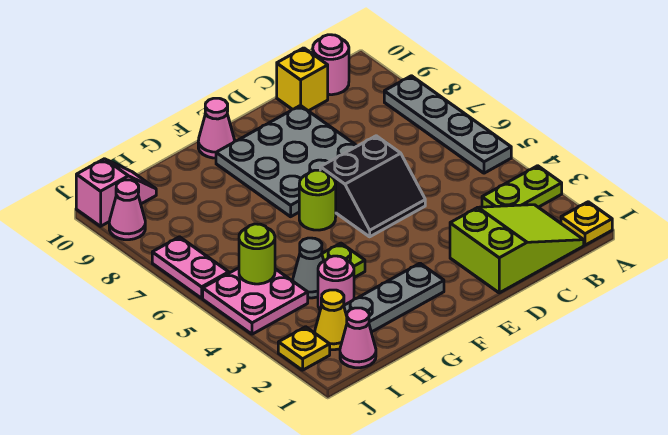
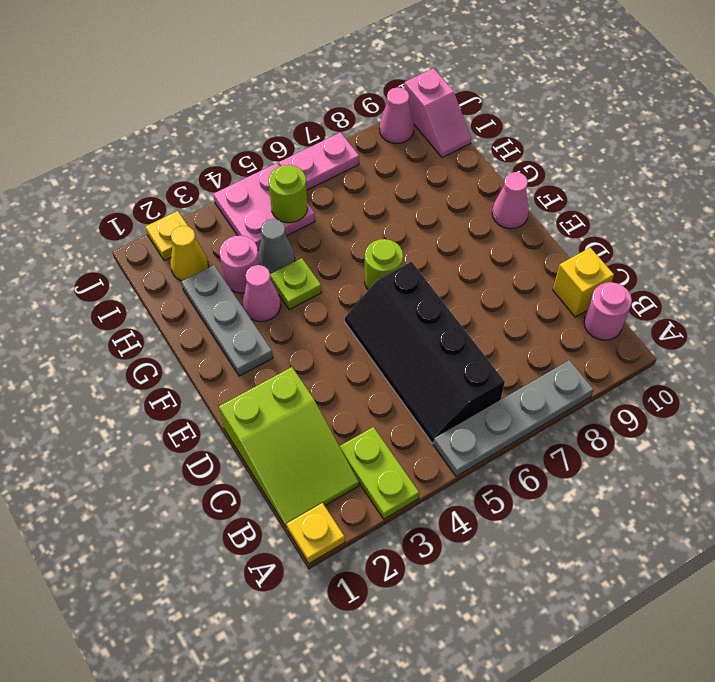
black slope D5:E6 level 1 top 6 -> black slope B5:E6 level 1 top 6
grey plate D7:F9 level 1 -> none
pink cone I1 level 1 -> pink cone G3 level 1

